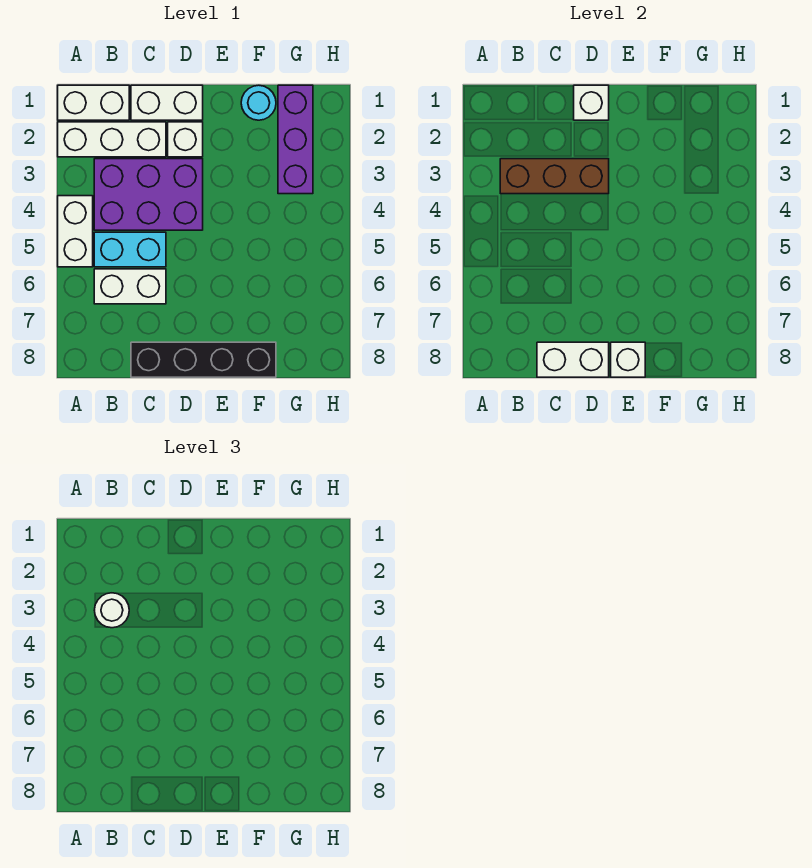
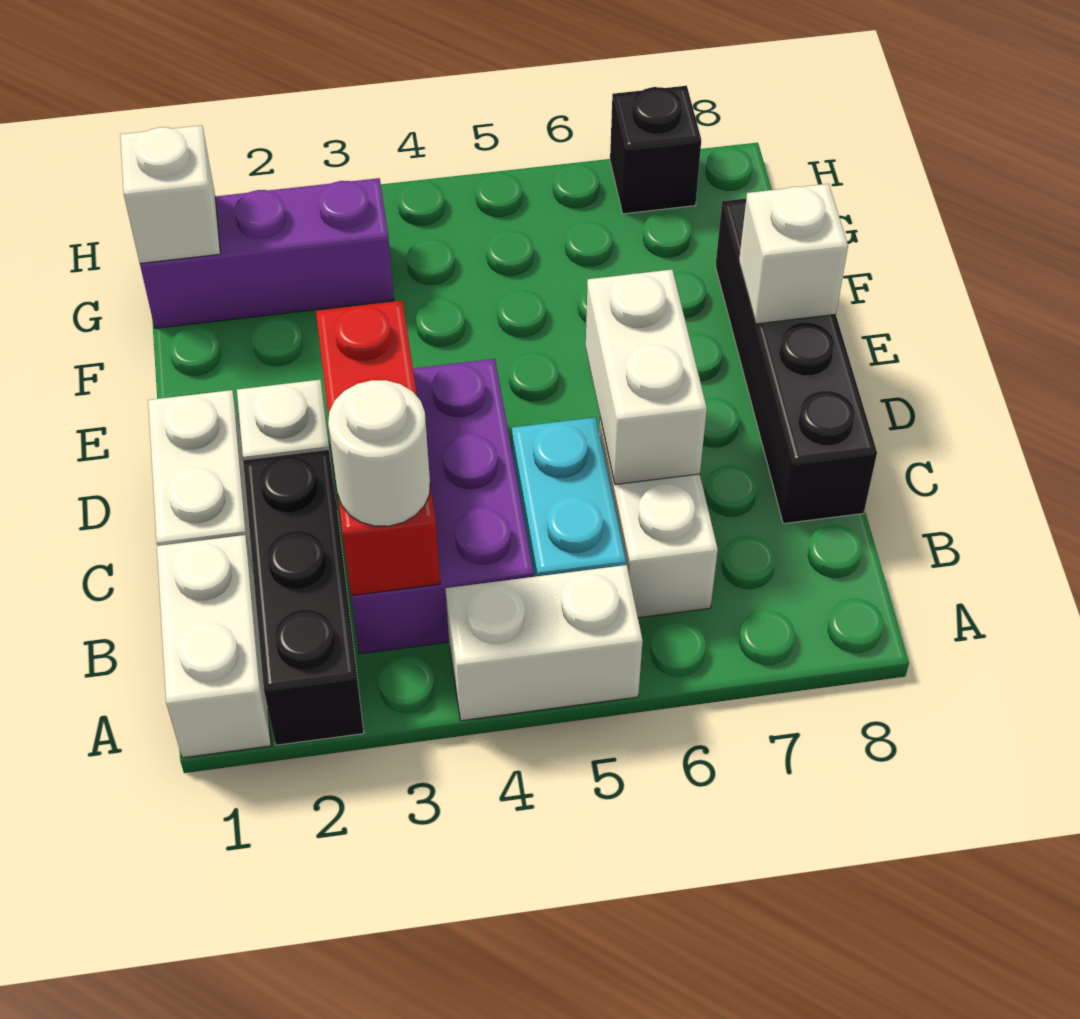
white brick A2:C2 level 1 -> black brick A2:C2 level 1
brown brick B3:D3 level 2 -> red brick B3:D3 level 2
white brick C8:D8 level 2 -> white brick C6:D6 level 2
white brick D1 level 2 -> white brick G1 level 2
cyan round brick F1 level 1 -> none
none -> black brick H7 level 1

